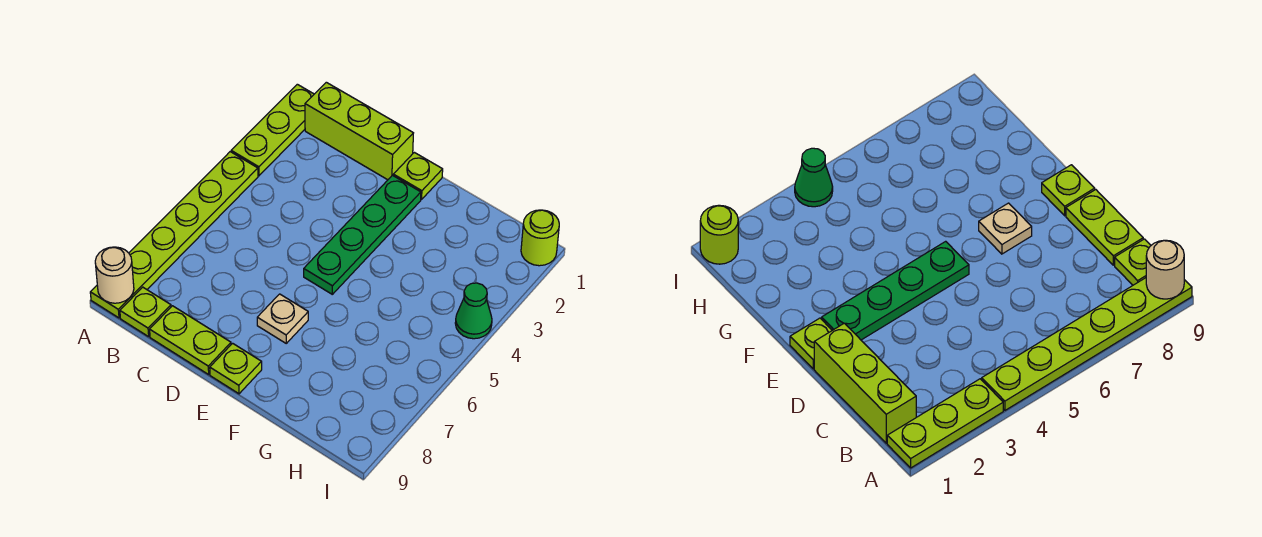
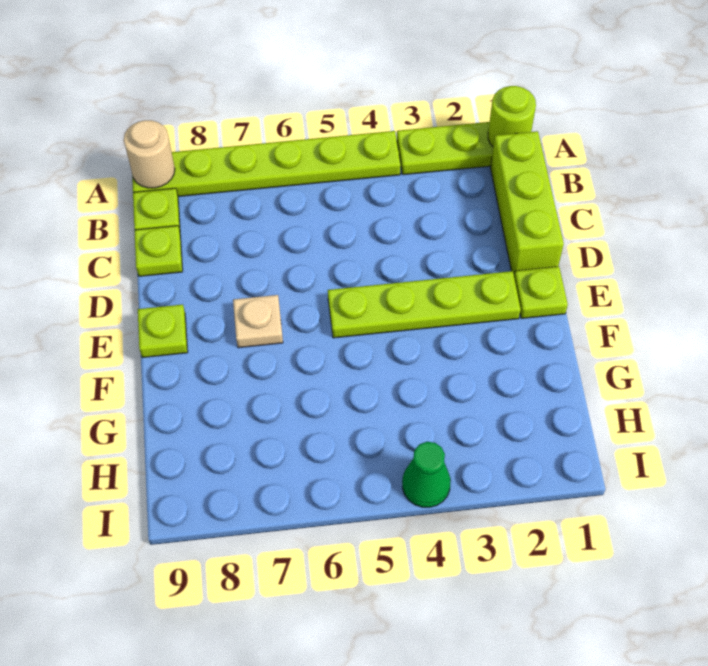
lime plate C9:D9 level 1 -> lime plate C9 level 1
green plate E2:E5 level 1 -> lime plate E2:E5 level 1
lime round brick I1 level 1 -> lime round brick A1 level 2

